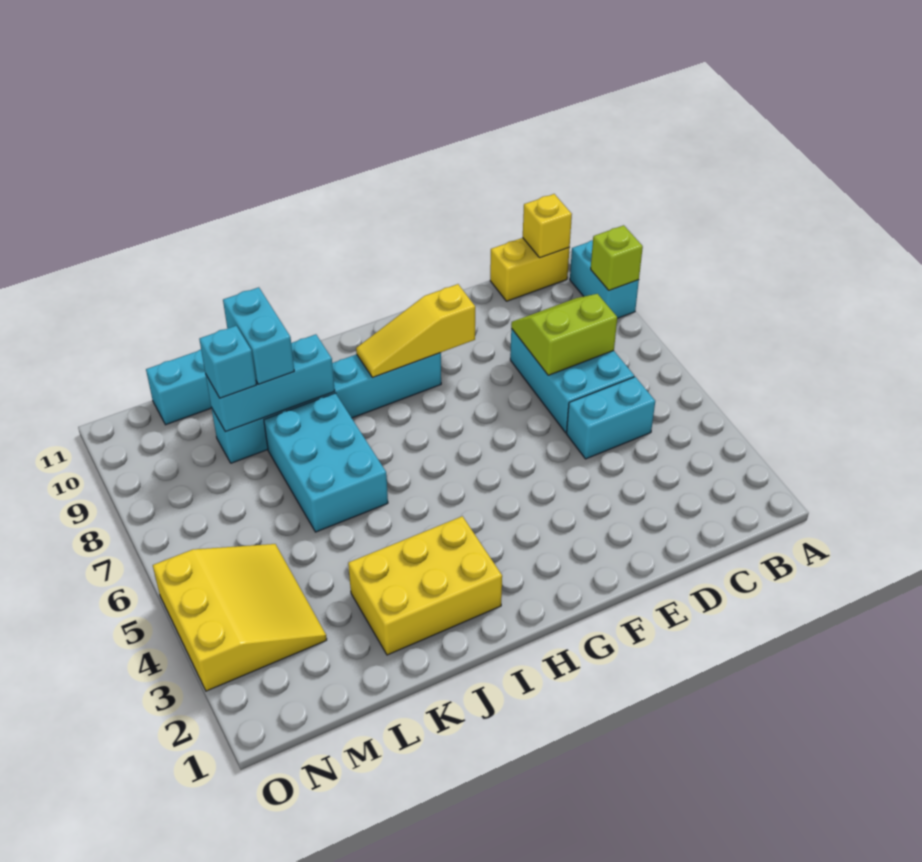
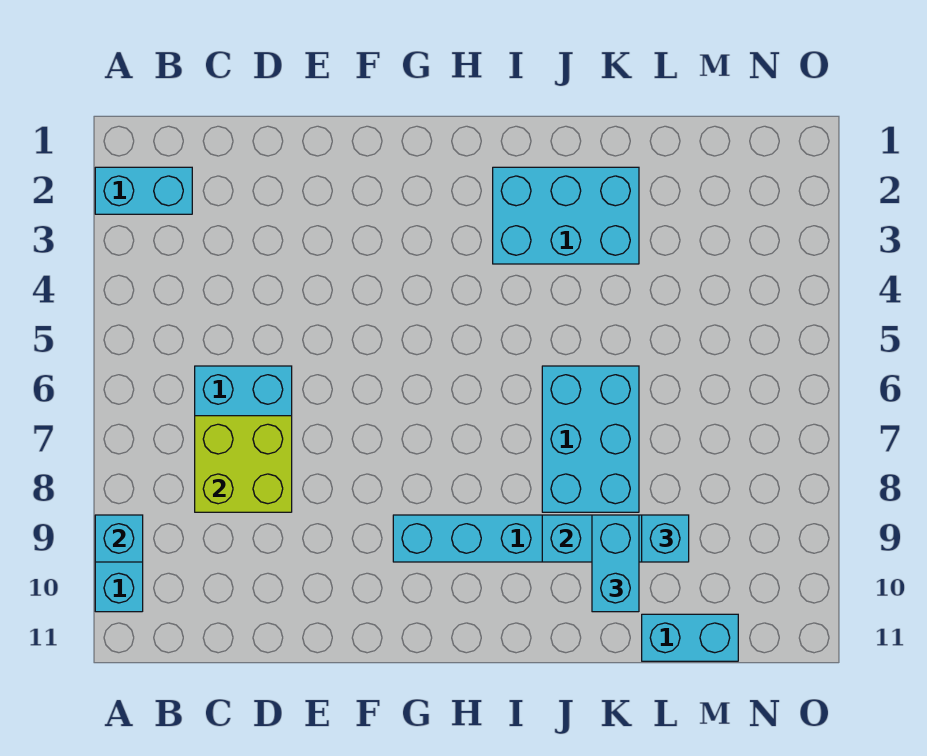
lime brick A9 level 2 -> cyan brick A9 level 2
yellow brick B11:C11 level 1 -> none
yellow brick B11 level 2 -> none
cyan brick C5:D5 level 1 -> cyan brick A2:B2 level 1
lime slope C7:D8 level 2 top 7 -> lime brick C7:D8 level 2
yellow slope F9:H9 level 2 top F -> none
yellow brick I2:K3 level 1 -> cyan brick I2:K3 level 1
yellow slope M3:O5 level 1 top O -> none

